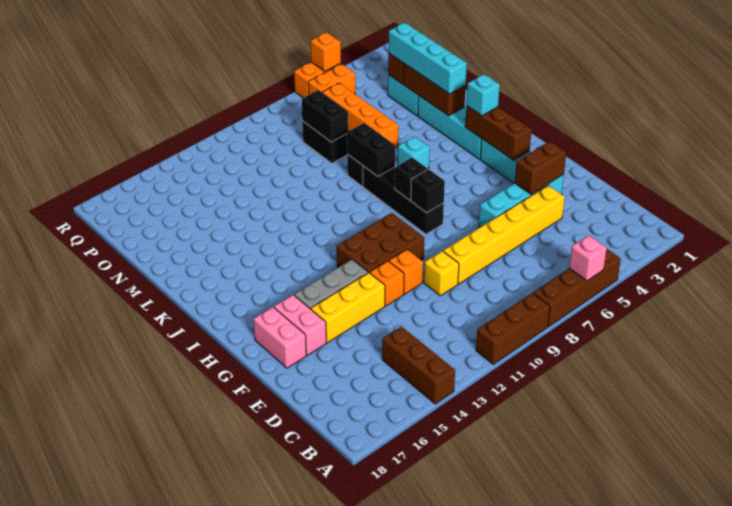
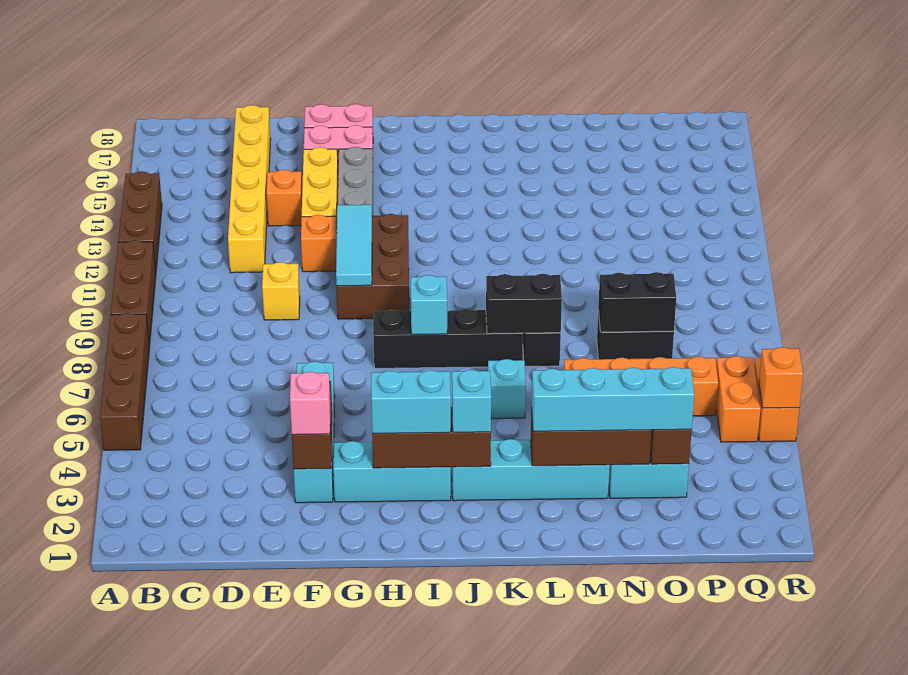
pink brick A6 level 2 -> pink brick F3 level 3
brown brick A14:C14 level 1 -> brown brick A12:A14 level 1
yellow brick E4:E9 level 1 -> yellow brick D12:D17 level 1
orange brick F11 level 1 -> orange brick E14 level 1
none -> cyan tile G10:G12 level 2
none -> cyan brick H3:I3 level 3
black brick H8 level 2 -> none
black brick I8 level 2 -> cyan brick I8 level 2

